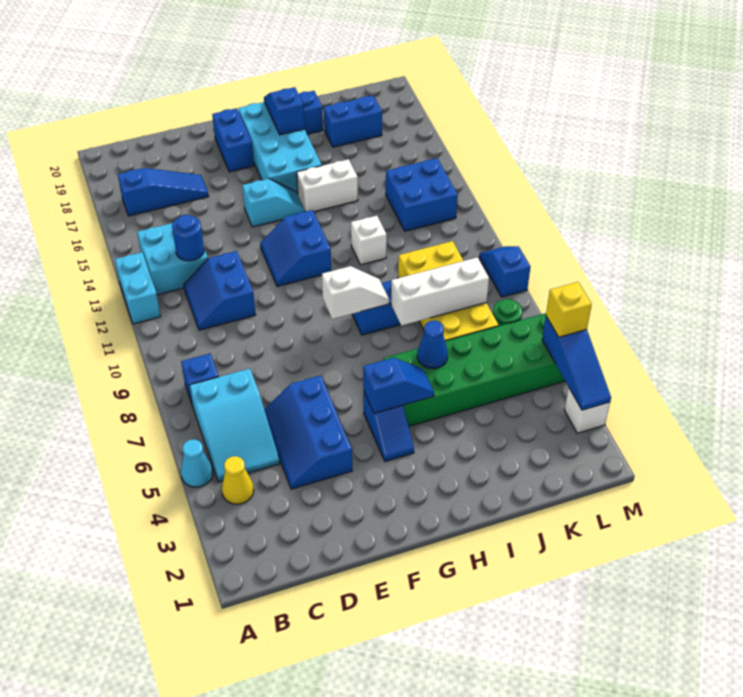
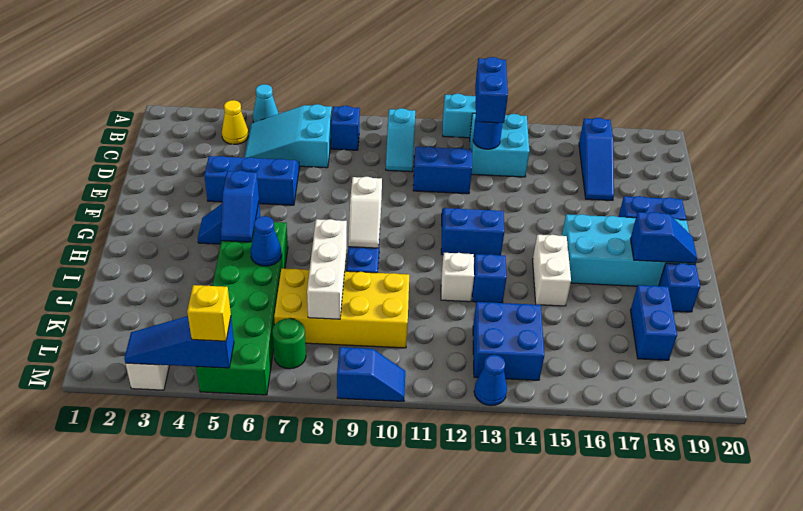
none -> blue brick B13:C13 level 3
cyan slope F15:G15 level 1 top F -> cyan slope B10:C10 level 1 top B
none -> blue brick I13 level 1
none -> blue cone M13 level 1

